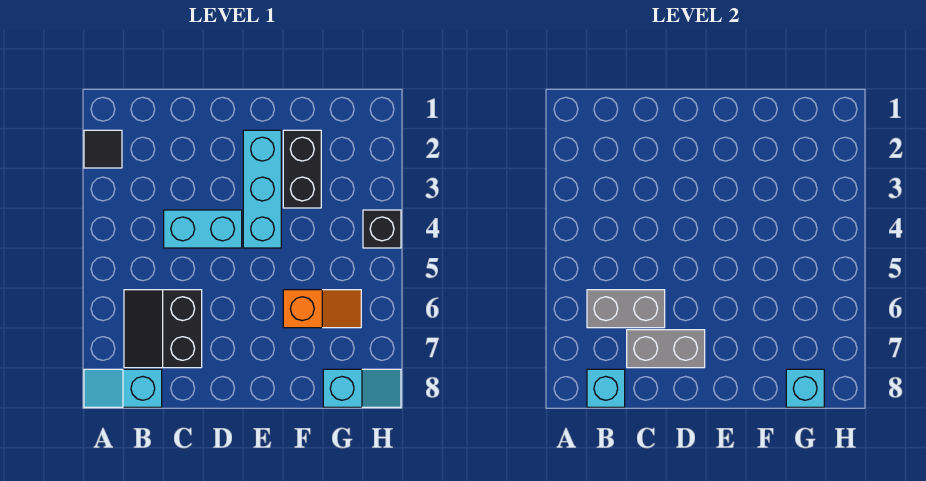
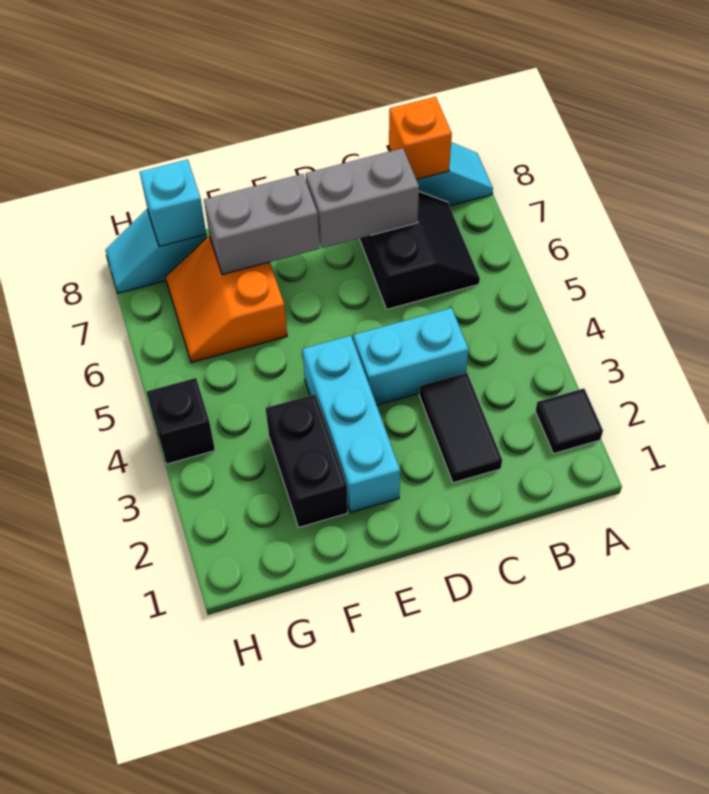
grey brick B6:C6 level 2 -> grey brick E7:F7 level 2
cyan brick B8 level 2 -> orange brick B8 level 2
none -> black tile C2:C3 level 1
orange slope F6:G6 level 1 top F -> orange slope F6:G7 level 1 top F

